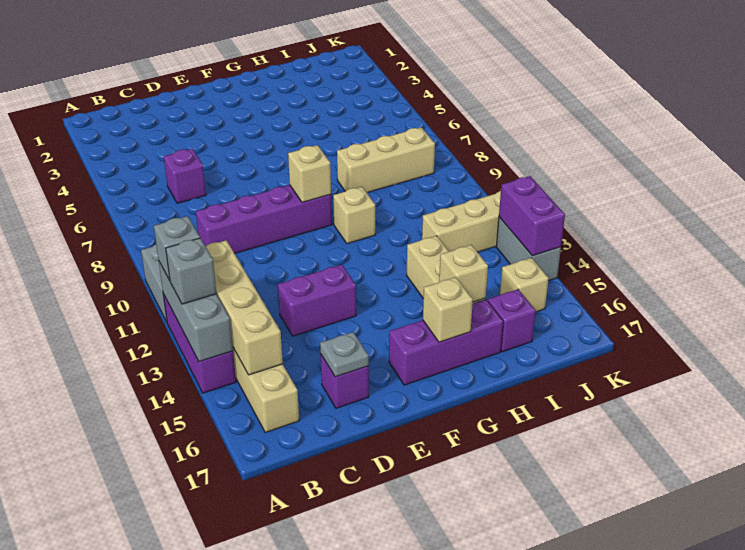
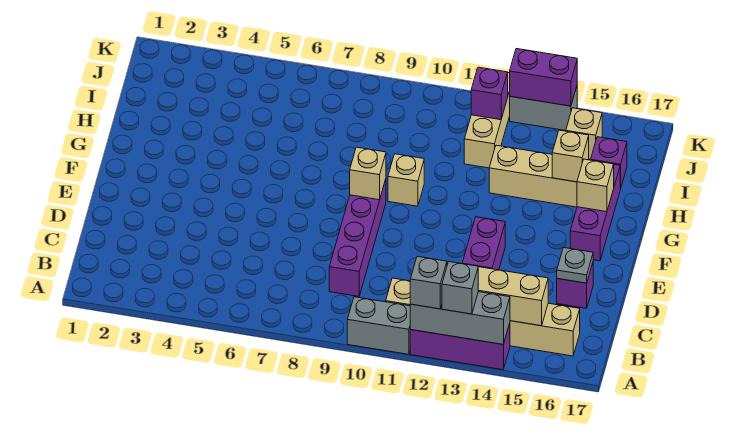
purple brick C6 level 1 -> purple brick J12 level 2
tan brick H8:J8 level 1 -> none

